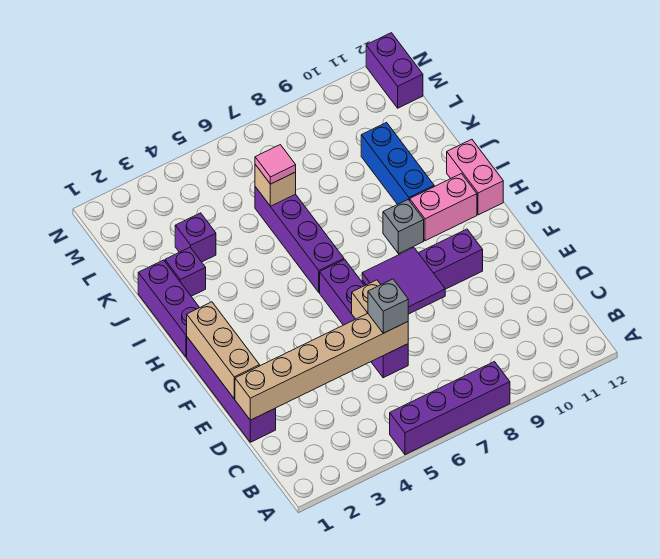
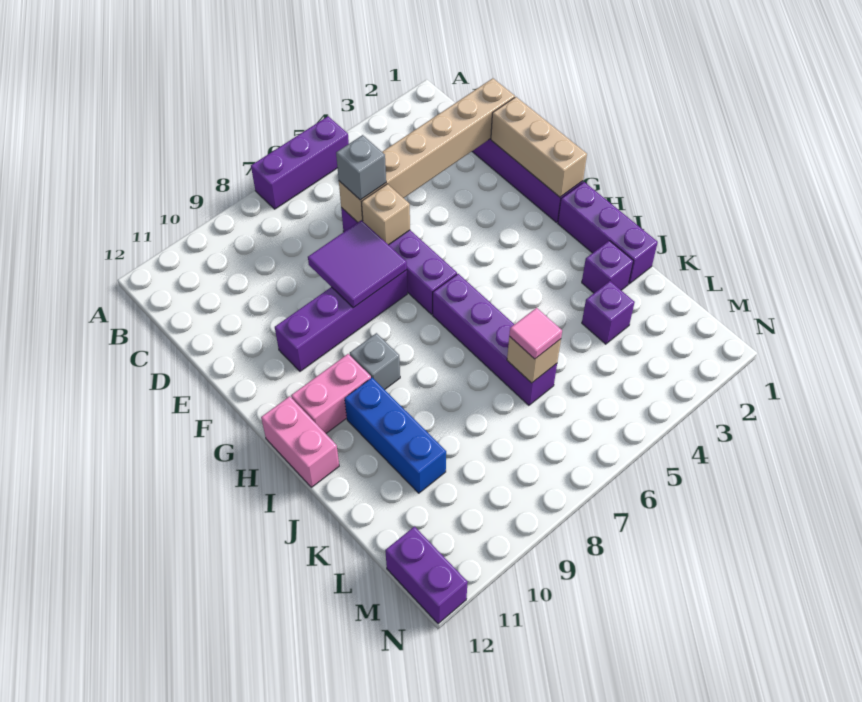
purple brick A5:A8 level 1 -> purple brick A5:A7 level 1

